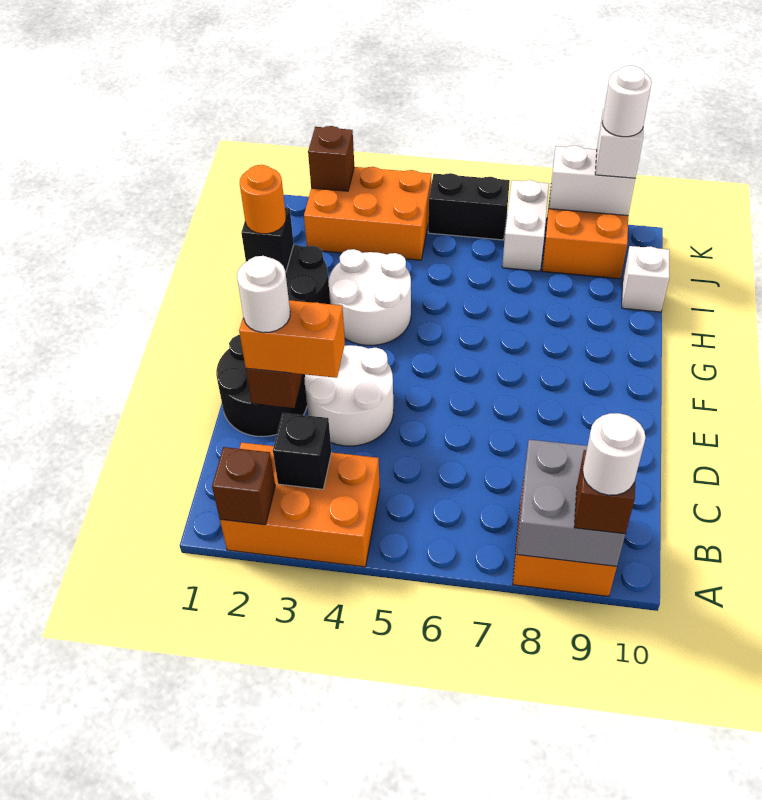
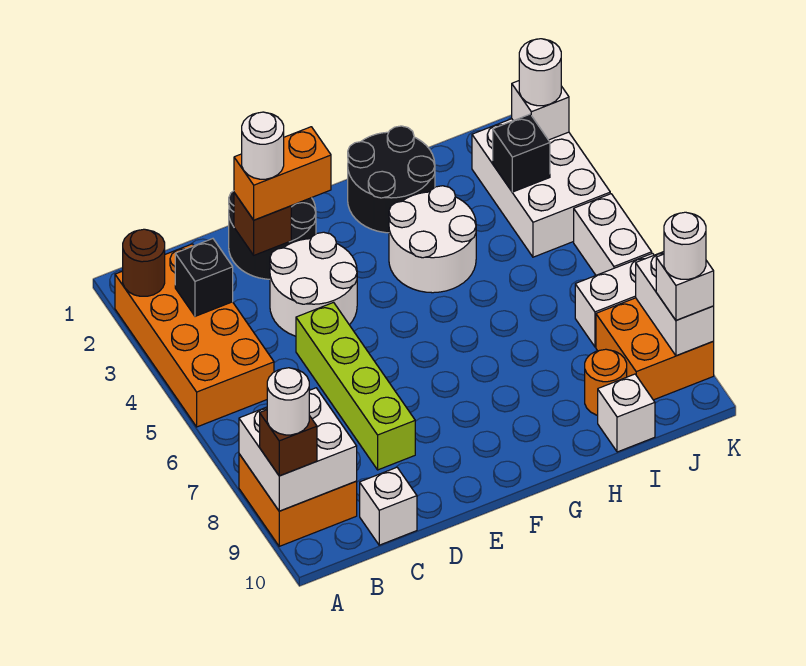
orange brick A2:B4 level 1 -> orange brick A2:B5 level 1
brown brick A2 level 2 -> brown round brick A2 level 2
grey brick A8:B9 level 2 -> white brick A8:B9 level 2
none -> white brick C10 level 1
orange brick D2:D3 level 3 -> orange brick D2:E2 level 3
none -> lime brick D5:D8 level 1
black brick H1 level 2 -> black brick J3 level 2
orange round brick H1 level 3 -> orange round brick I9 level 1
orange brick J2:K4 level 1 -> white brick J2:K4 level 1
brown brick K2 level 2 -> white brick K2 level 2
none -> white round brick K2 level 3
black brick K5:K6 level 1 -> white brick K5:K6 level 1

